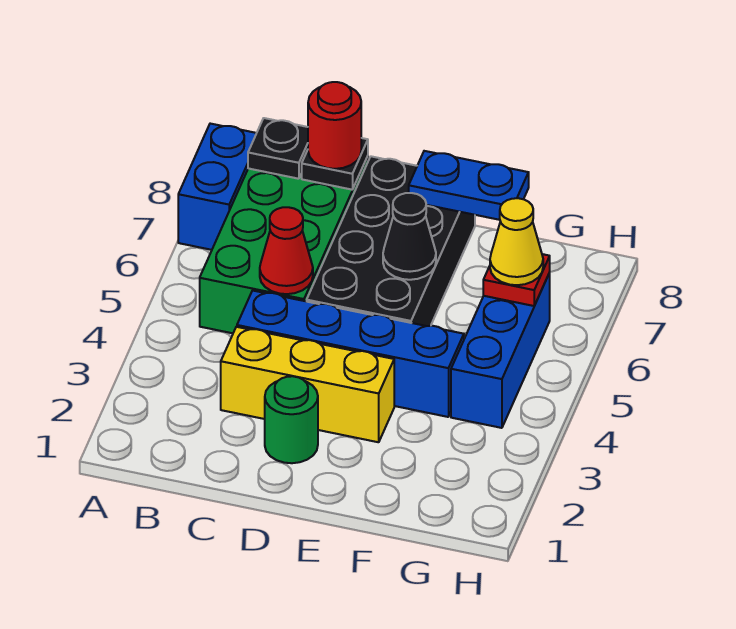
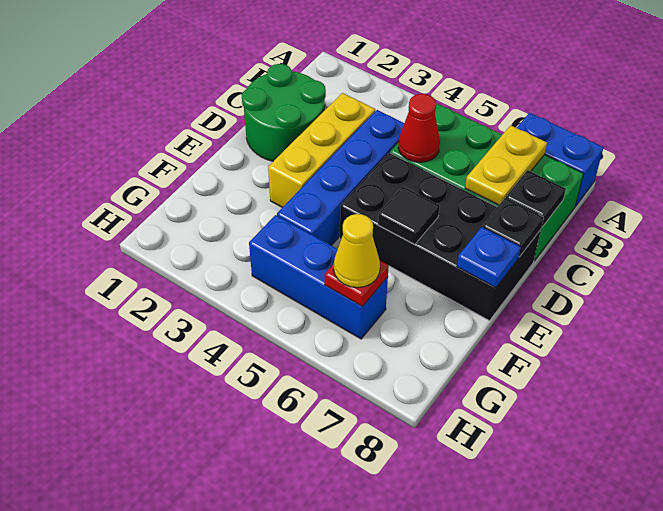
none -> yellow plate B7:C7 level 2
black plate B8 level 2 -> black plate D8 level 2
red round brick C8 level 3 -> none
green round brick D2 level 1 -> green round brick C1:D2 level 1
black cone E6 level 2 -> black tile E6 level 2
blue plate E8:F8 level 2 -> blue plate E8 level 2

